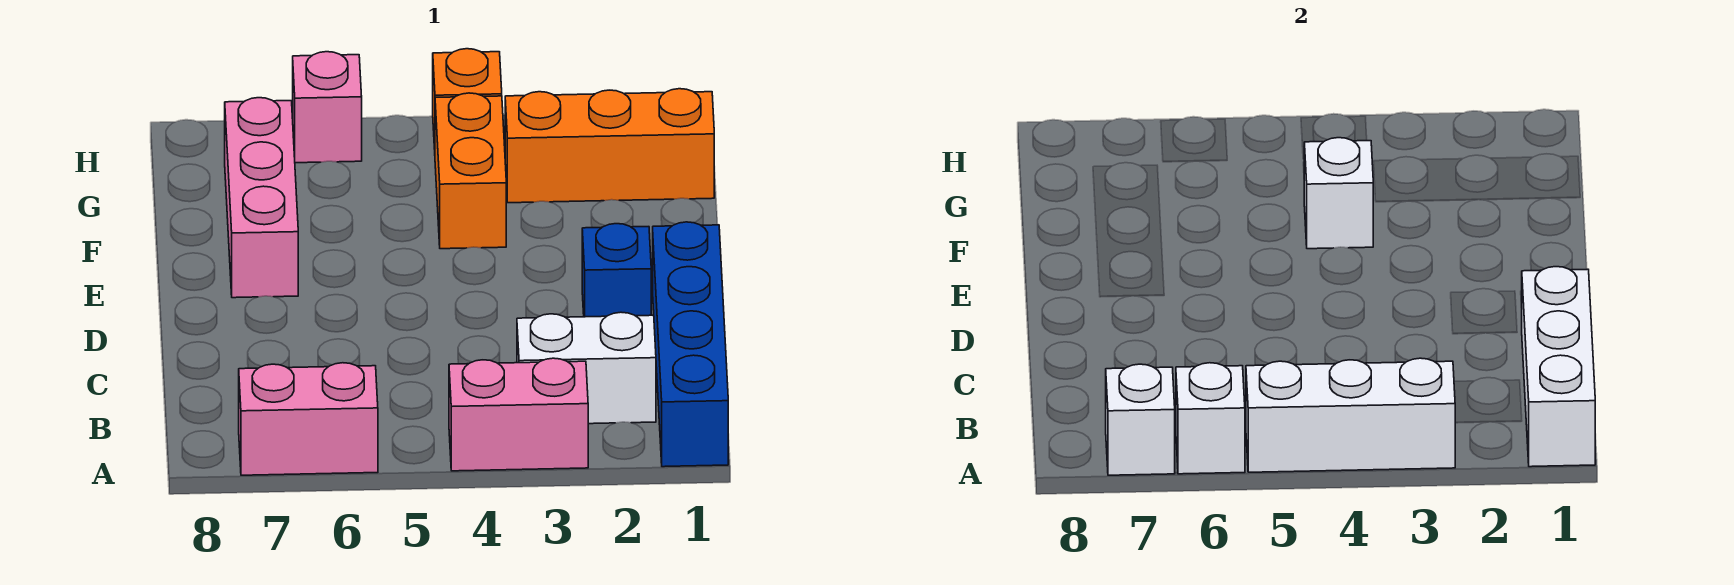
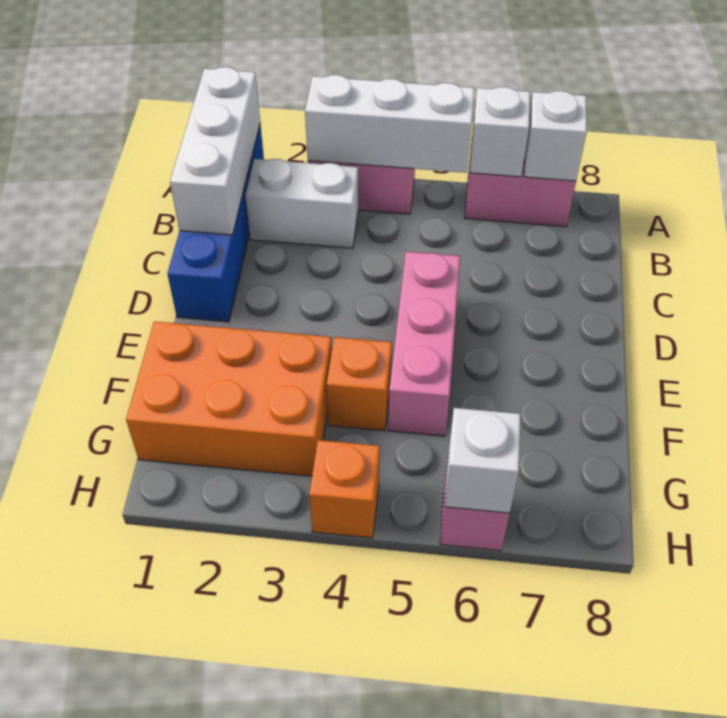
blue brick D2 level 1 -> none
pink brick E7:G7 level 1 -> pink brick D5:F5 level 1
orange brick F4:G4 level 1 -> orange brick F4 level 1
white brick F4 level 2 -> white brick H6 level 2
orange brick G1:G3 level 1 -> orange brick F1:G3 level 1

